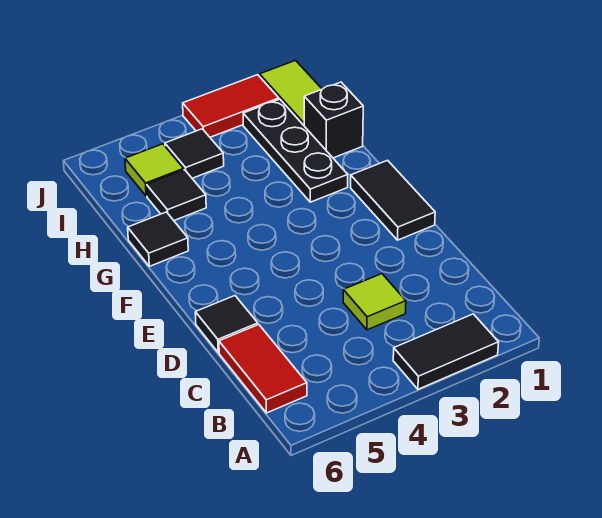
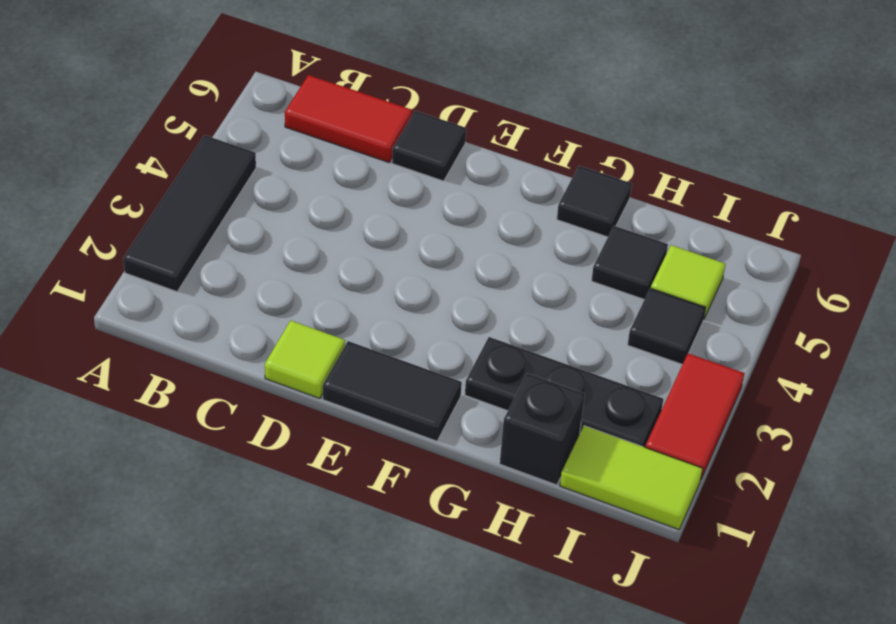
black tile A2:A3 level 1 -> black tile A2:A4 level 1
lime tile C3 level 1 -> lime tile D1 level 1

